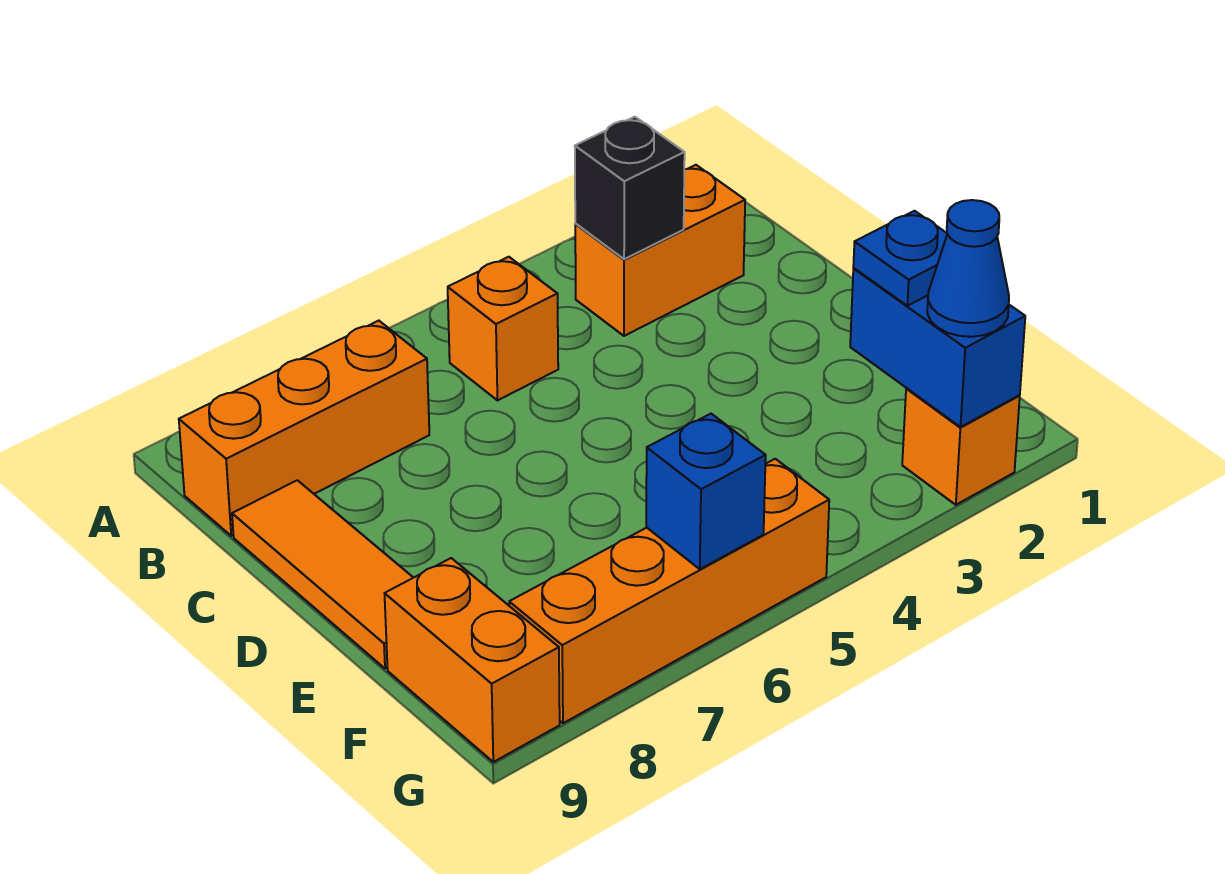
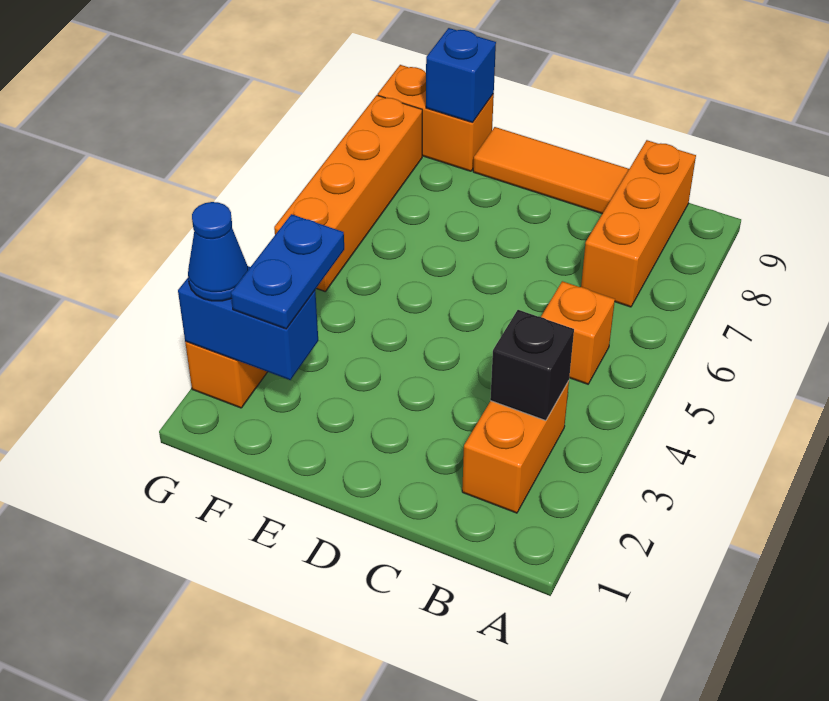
blue plate F2 level 3 -> blue plate F2:F3 level 3
blue brick G6 level 2 -> blue brick F9 level 2

